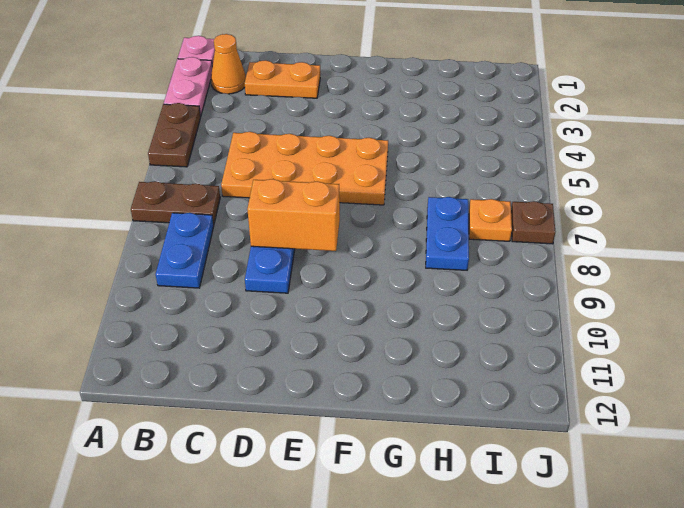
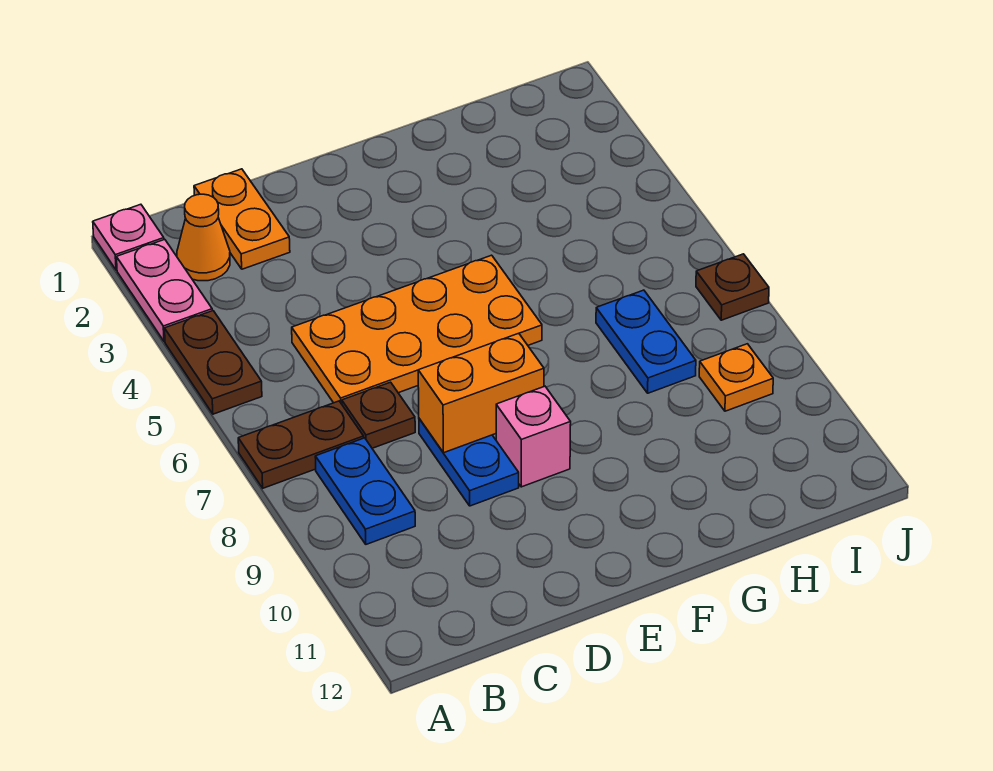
orange plate C2:D2 level 1 -> orange plate C1:C2 level 1
none -> brown plate C7 level 1
none -> pink brick E9 level 1
orange plate I7 level 1 -> orange plate I9 level 1

